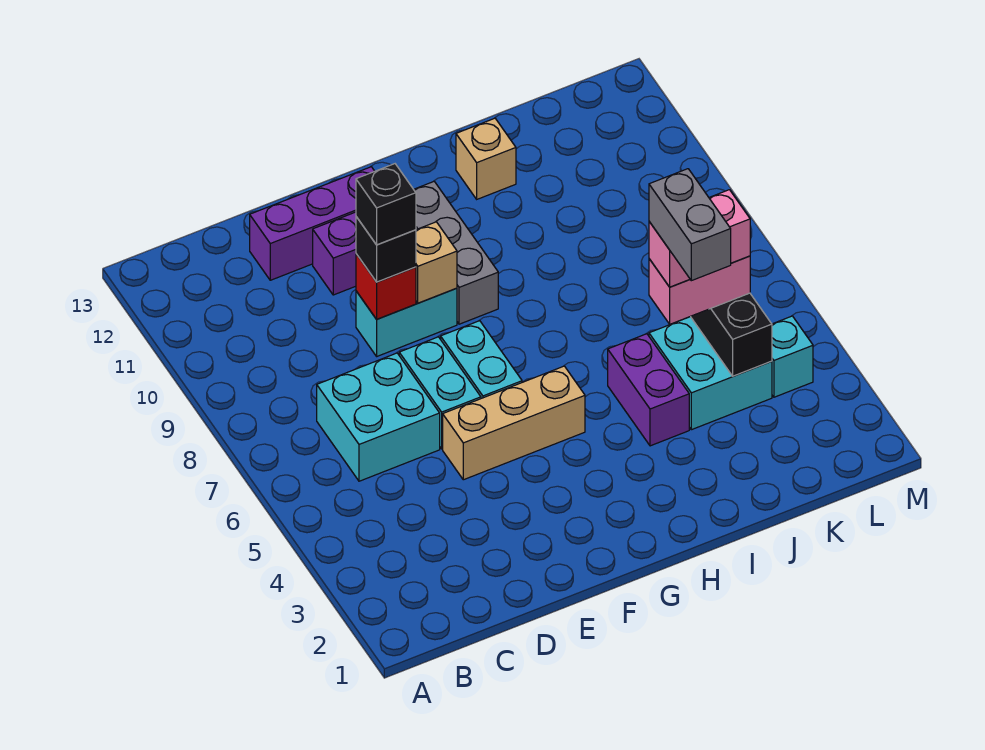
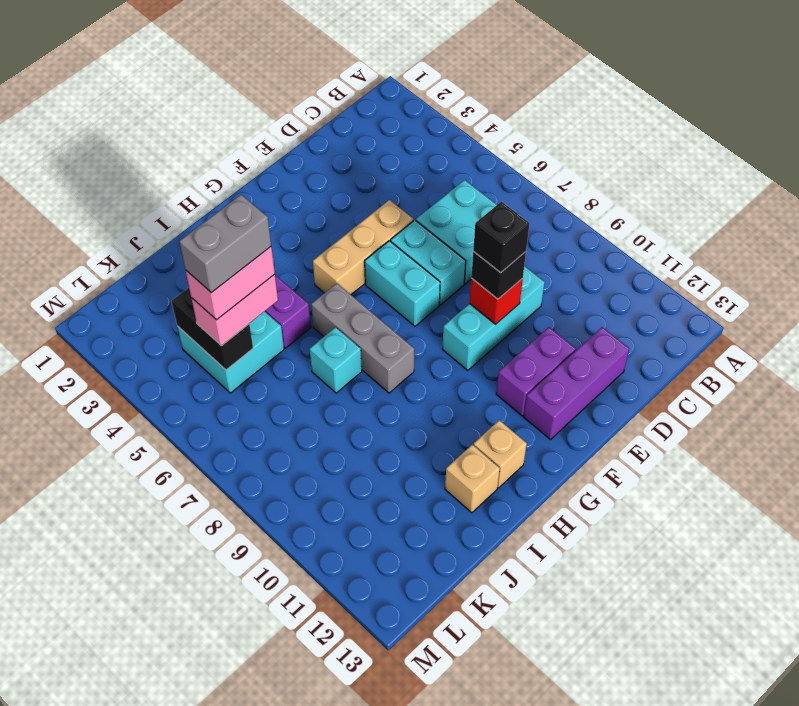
cyan brick E9:F9 level 1 -> cyan brick D9:F9 level 1
tan brick F9 level 2 -> tan brick H12 level 1
grey brick G9:G11 level 1 -> grey brick H6:H8 level 1
grey brick J4:J5 level 5 -> grey brick J5:K5 level 5
cyan brick L4 level 1 -> cyan brick I7 level 1

